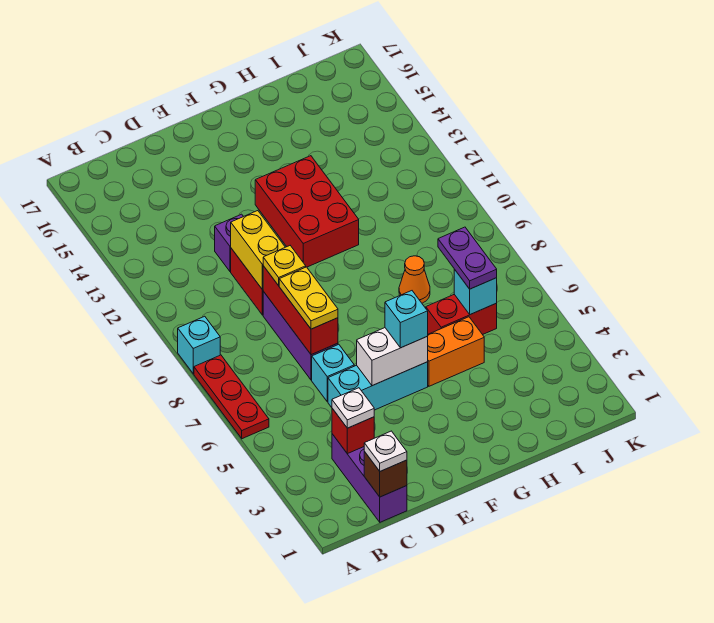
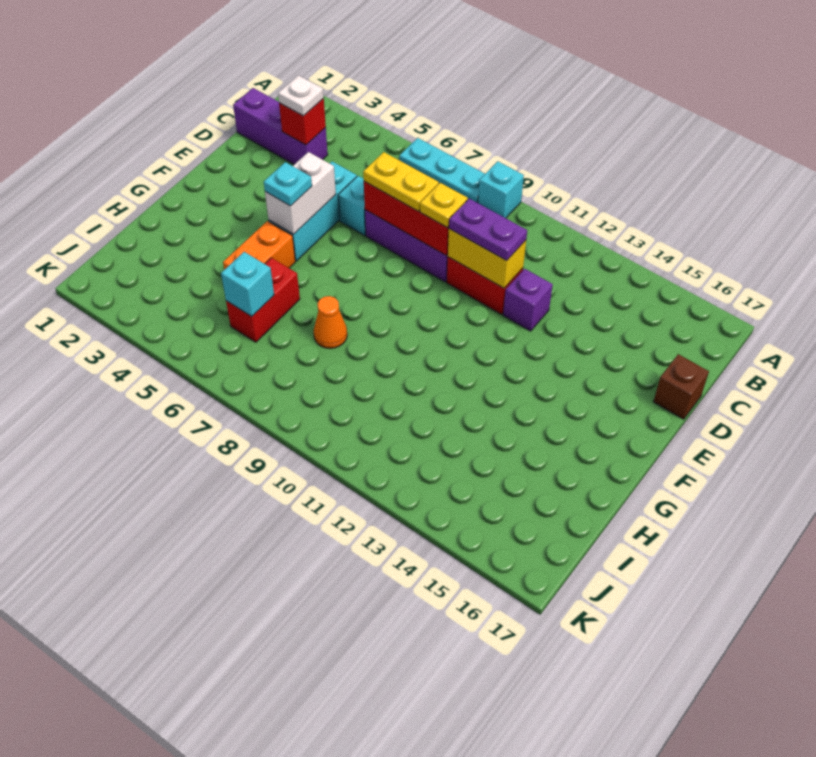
red plate A6:A8 level 1 -> cyan plate A6:A8 level 1
brown brick C1 level 2 -> brown brick D17 level 1
white plate C1 level 3 -> none
cyan brick F5 level 3 -> cyan plate F5 level 3
red brick F11:G13 level 1 -> none
purple plate I6:I7 level 3 -> purple plate D10:D11 level 3

